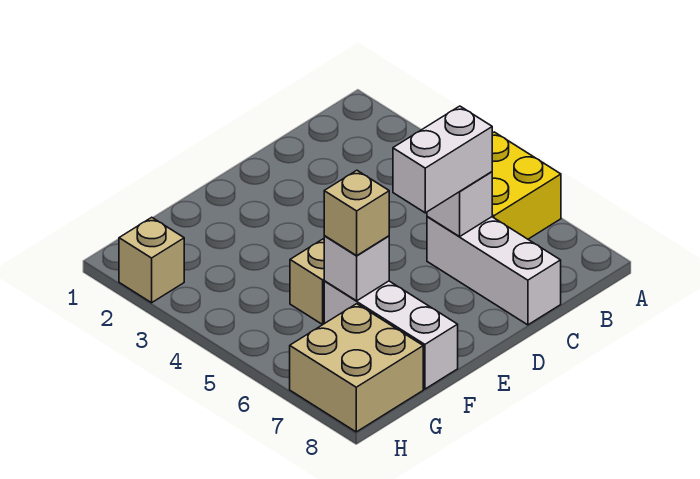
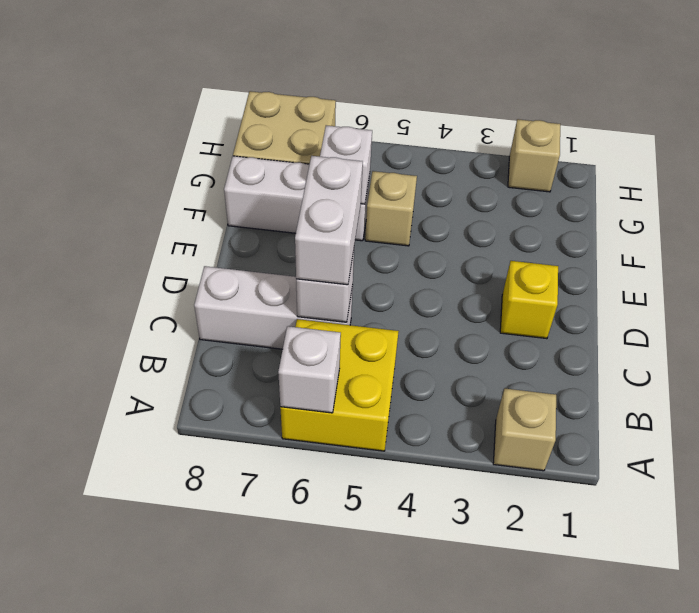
none -> white brick A6 level 2
none -> yellow brick D2 level 1
tan brick F6 level 3 -> tan brick A2 level 1

